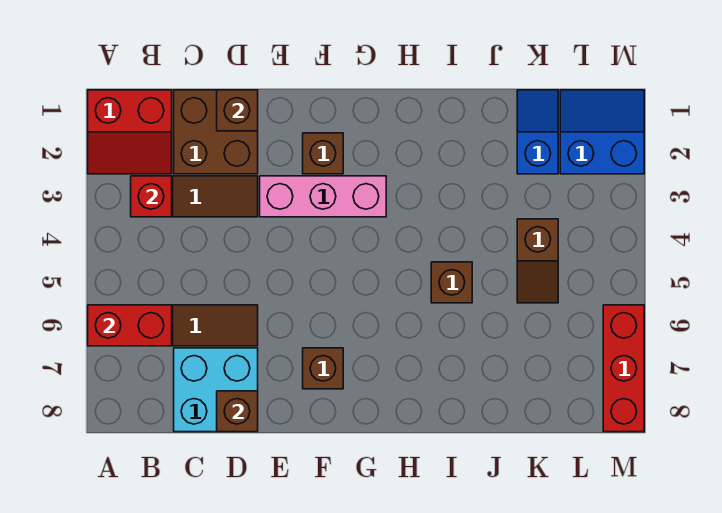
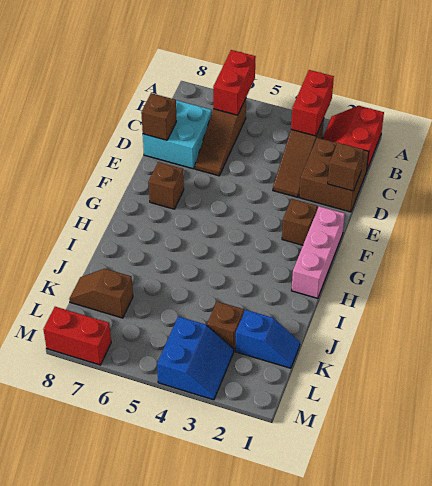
red brick B3 level 2 -> red brick A3:B3 level 2
pink brick E3:G3 level 1 -> pink brick F1:H1 level 1
brown brick I5 level 1 -> brown brick K3 level 1
brown slope K4:K5 level 1 top 4 -> brown slope K7:K8 level 1 top 7
blue slope L1:M2 level 1 top 2 -> blue slope L3:M4 level 1 top 4
red brick M6:M8 level 1 -> red brick M7:M8 level 1

